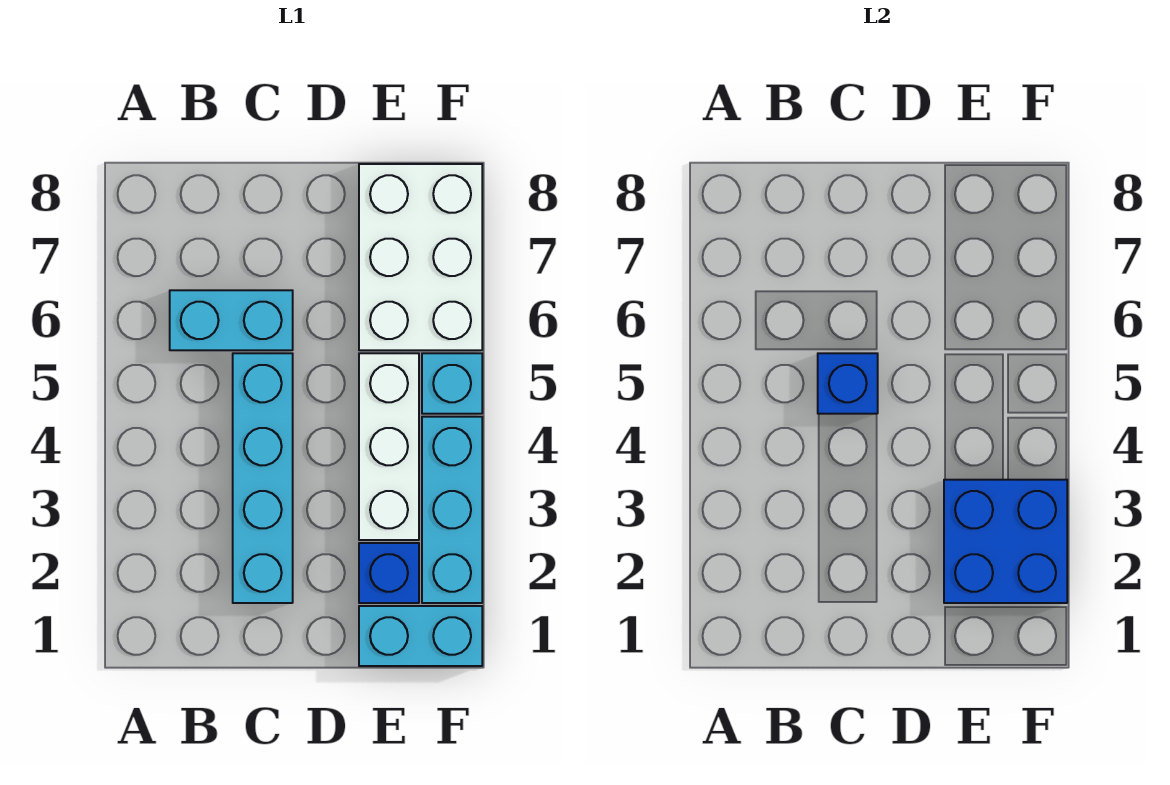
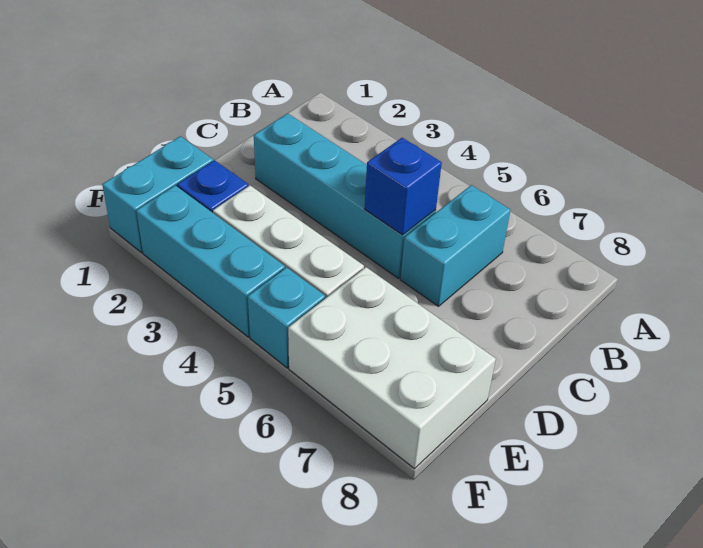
blue brick E2:F3 level 2 -> none

